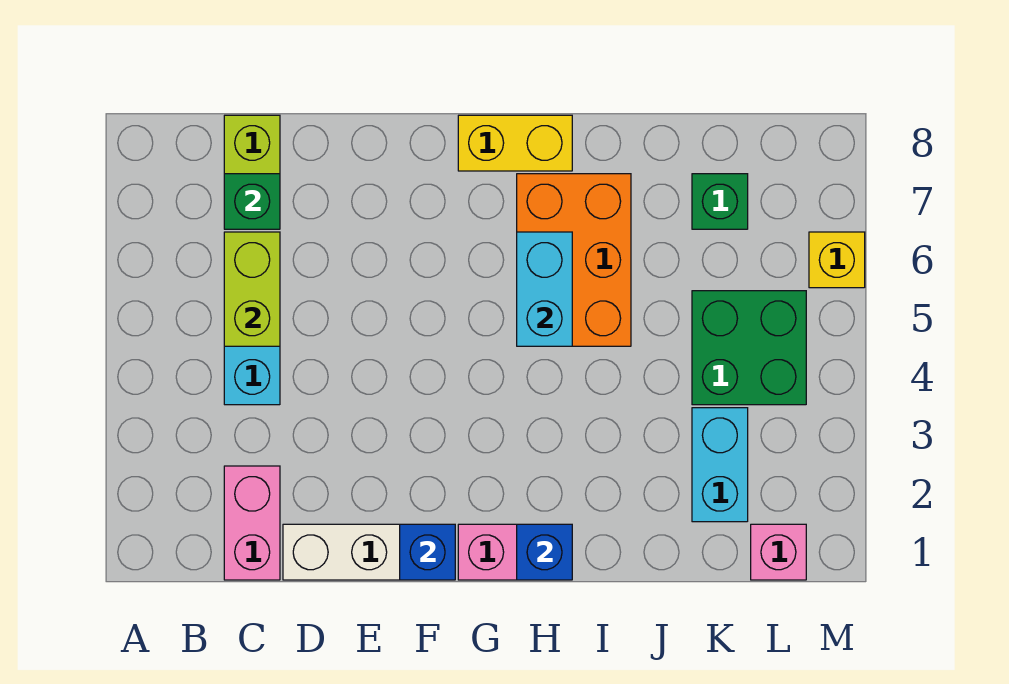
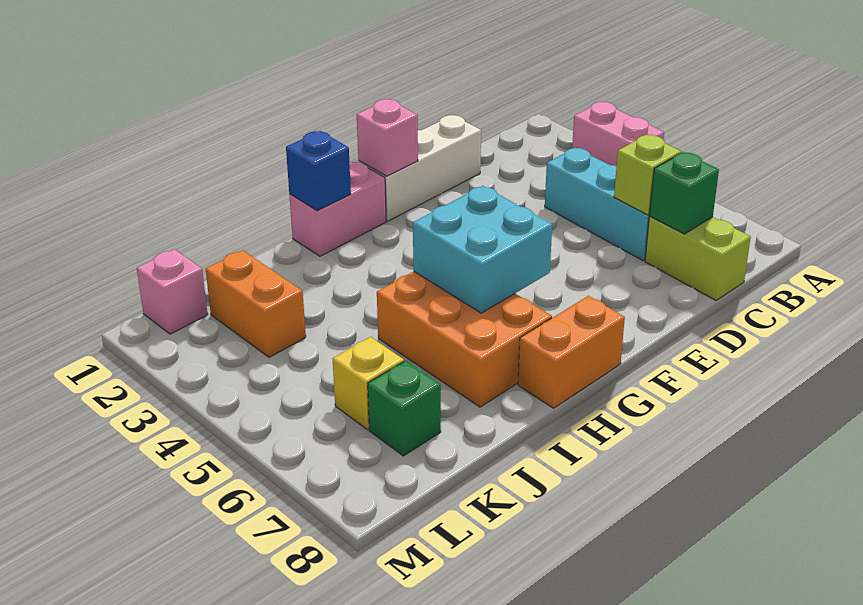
pink brick C1:C2 level 1 -> pink brick A3:A4 level 1
lime brick C5:C6 level 2 -> lime brick C6 level 2
blue brick F1 level 2 -> pink brick F1 level 2
yellow brick G8:H8 level 1 -> orange brick G8:H8 level 1
cyan brick H5:H6 level 2 -> cyan brick G5:H6 level 2
cyan brick K2:K3 level 1 -> orange brick K2:K3 level 1
green brick K4:L5 level 1 -> none
yellow brick M6 level 1 -> yellow brick K6 level 1

